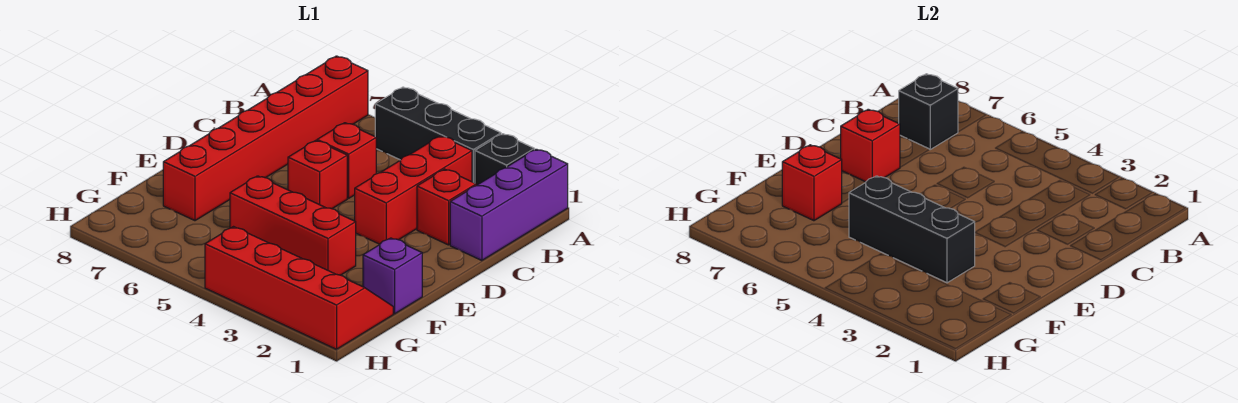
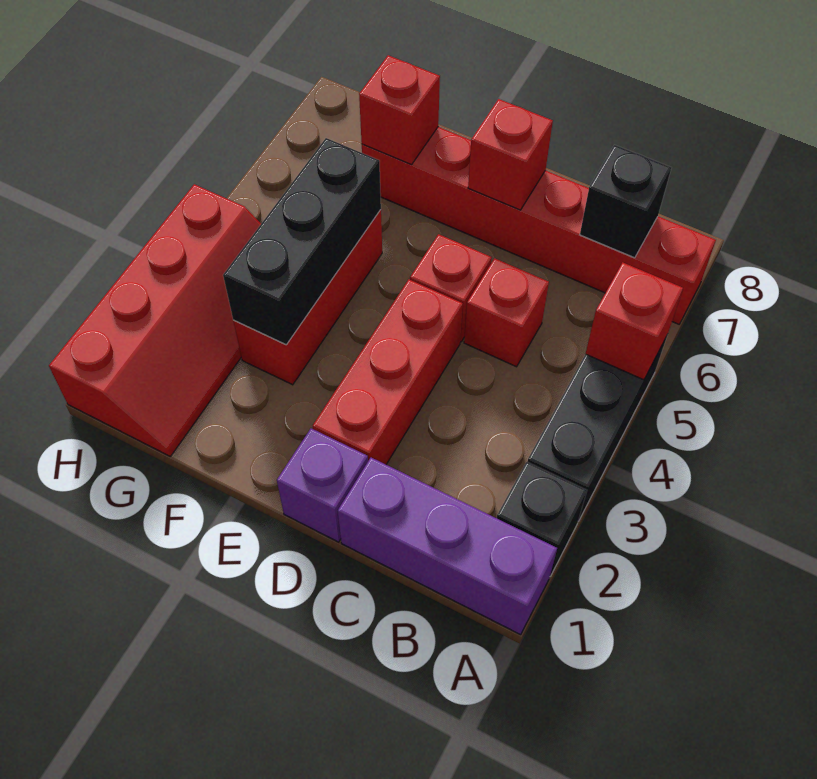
red brick B3:D3 level 1 -> red brick D2:D4 level 1
red brick C2 level 1 -> red brick A5 level 2
purple brick F1 level 1 -> purple brick D1 level 1

